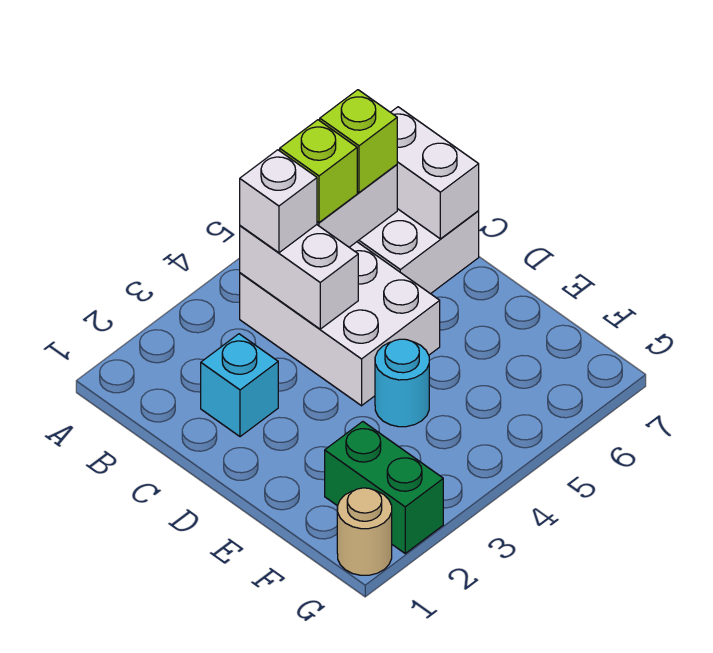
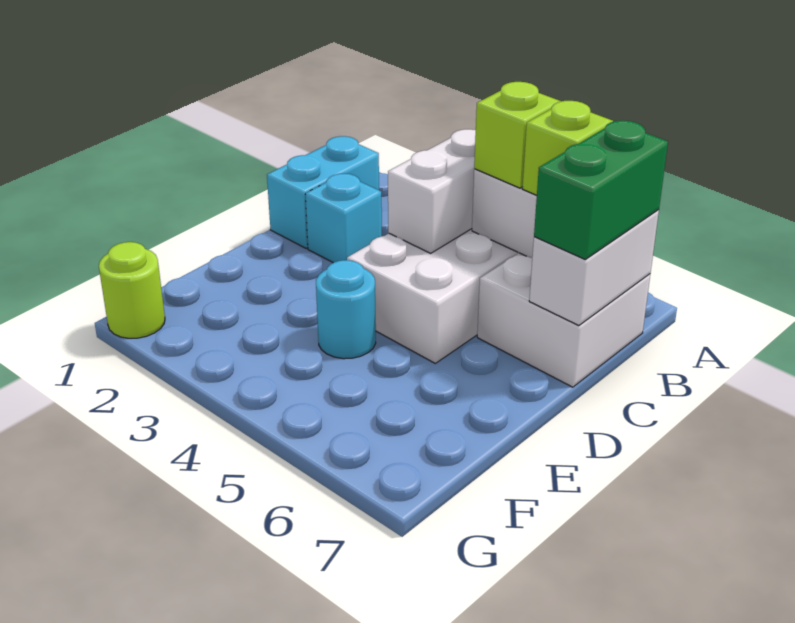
none -> cyan brick B1:C1 level 1
white brick B4 level 3 -> none
green brick F2:G2 level 1 -> green brick B7:C7 level 3
tan round brick G1 level 1 -> lime round brick G1 level 1

